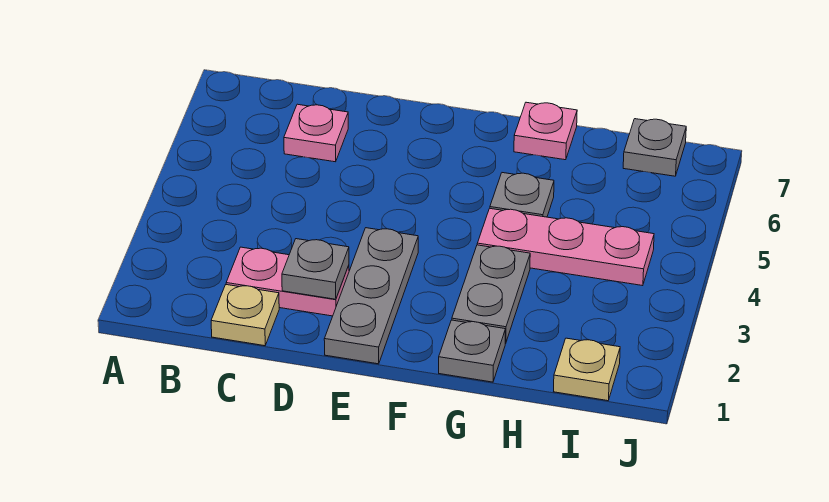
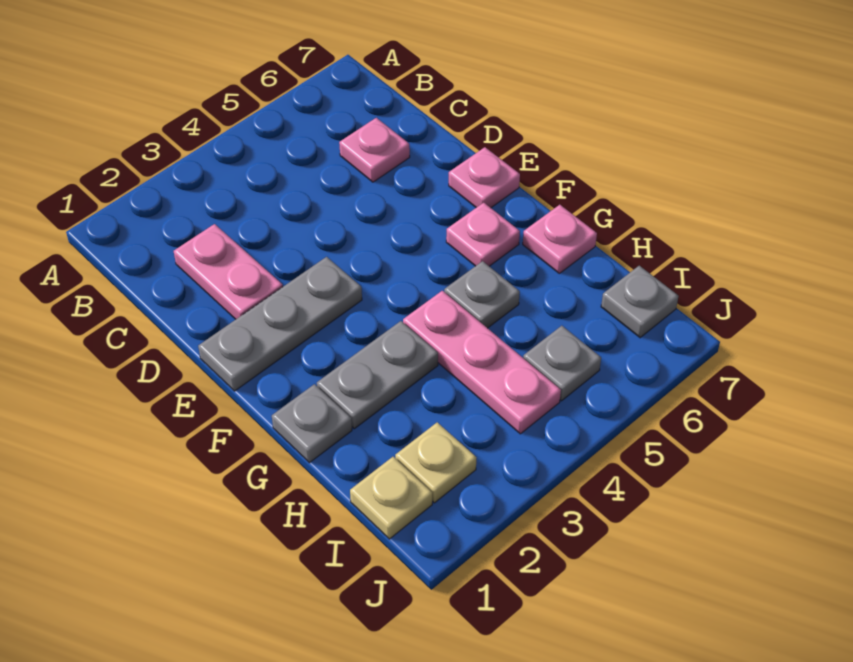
tan plate C1 level 1 -> tan plate I2 level 1
grey plate D2 level 2 -> grey plate I5 level 1
none -> pink plate E7 level 1
none -> pink plate F6 level 1

